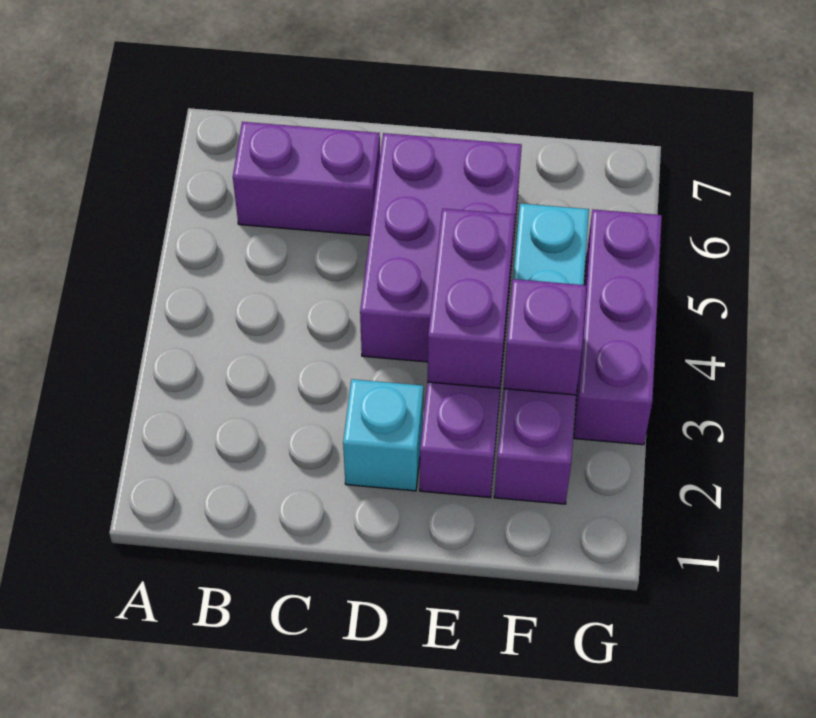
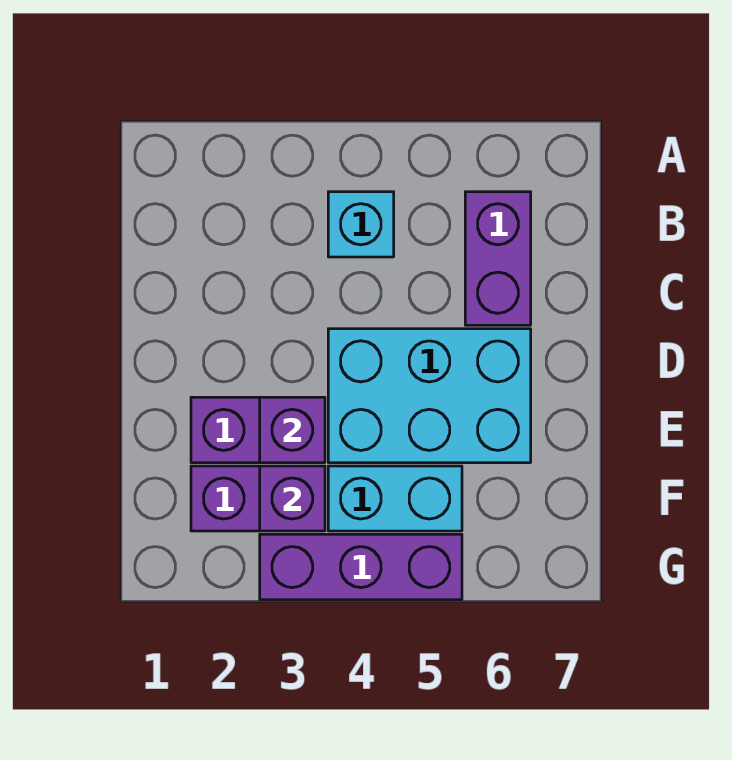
cyan brick D2 level 1 -> cyan brick B4 level 1
purple brick D4:E6 level 1 -> cyan brick D4:E6 level 1
purple brick E3:E4 level 2 -> purple brick E3 level 2

